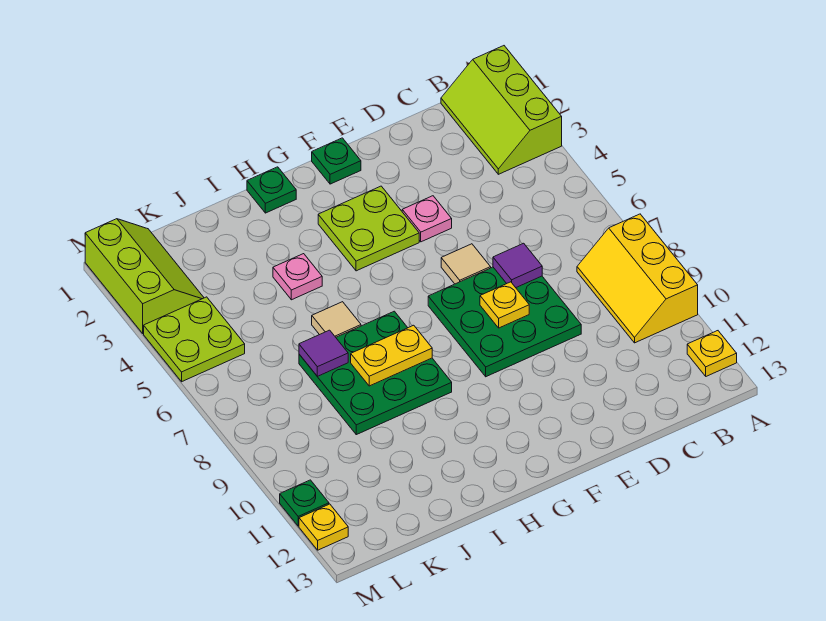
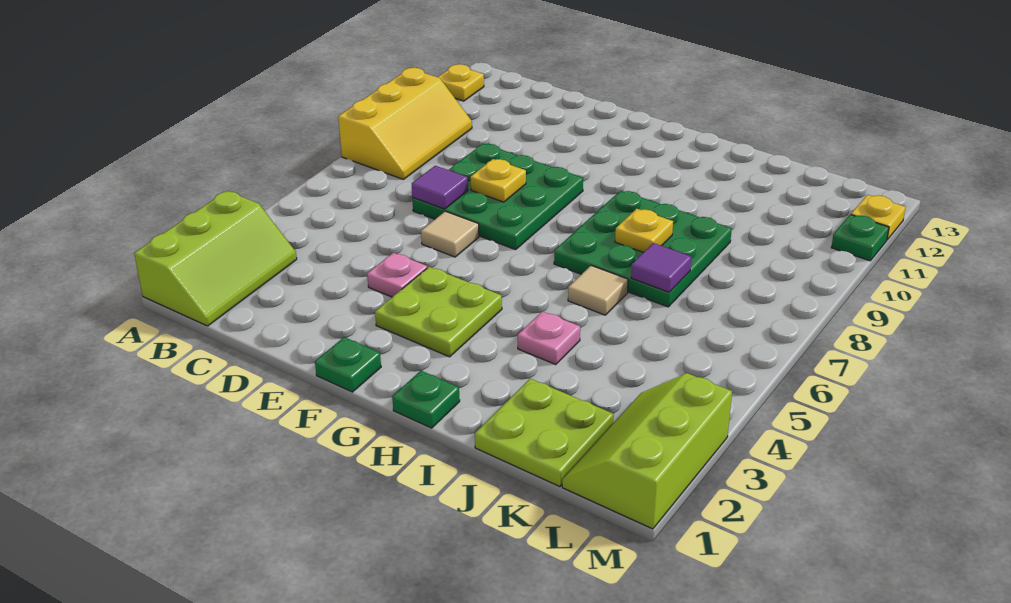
yellow plate H8:I8 level 2 -> yellow plate I8 level 2
lime plate L4:M5 level 1 -> lime plate J1:K2 level 1

